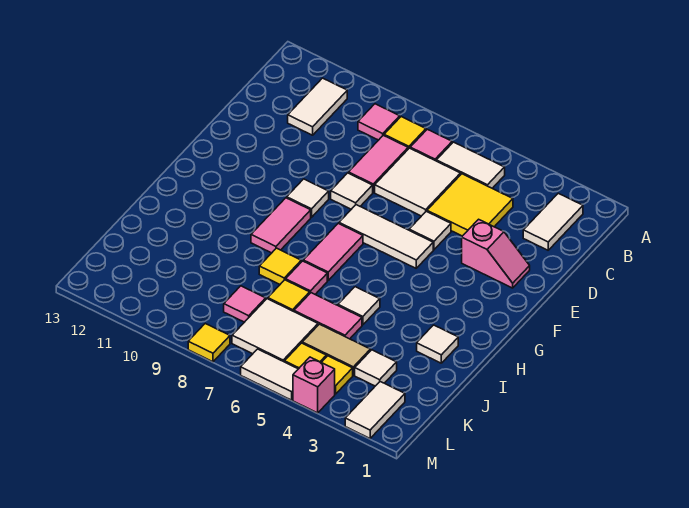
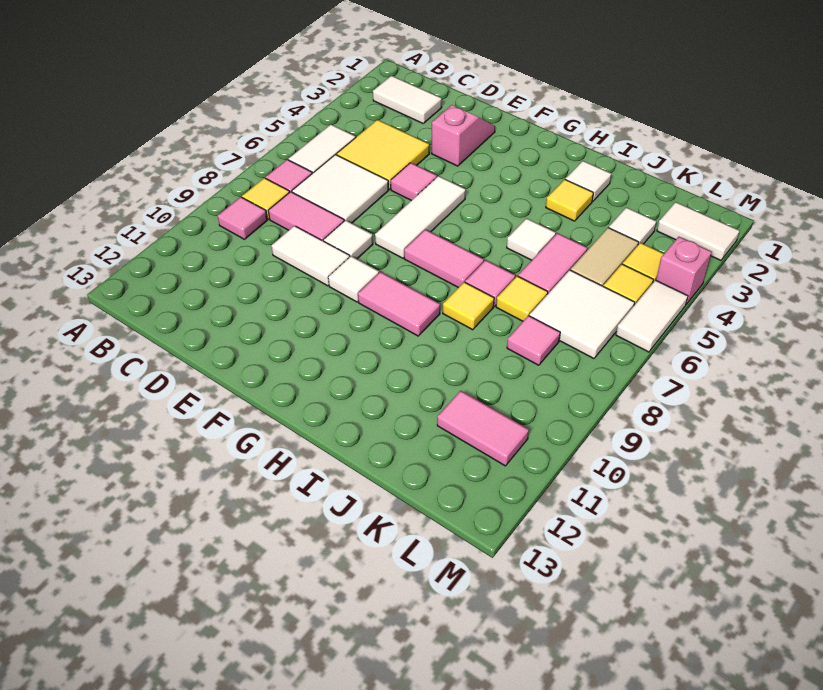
white tile B11:C11 level 1 -> white tile D9:E9 level 1
white tile E5 level 1 -> pink tile E5 level 1
none -> pink tile K11:L11 level 1
yellow tile M8 level 1 -> yellow tile I3 level 1

